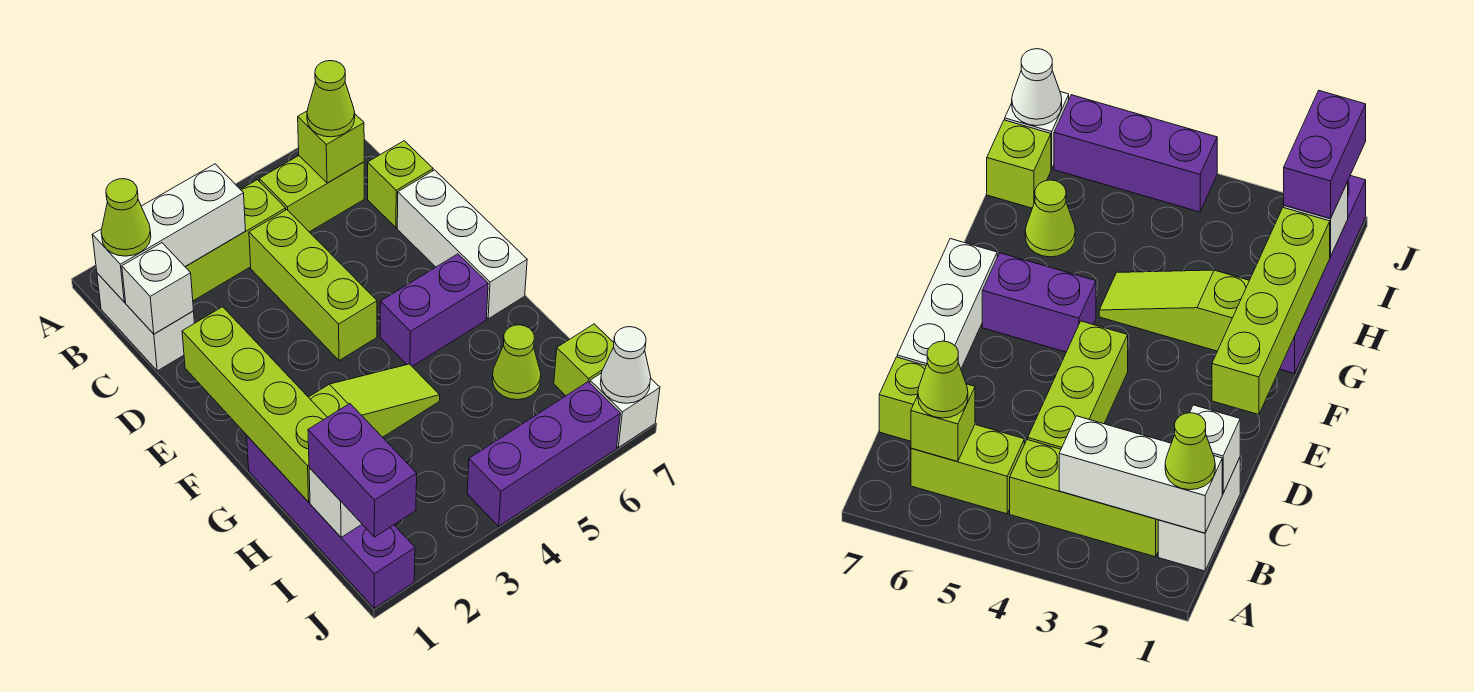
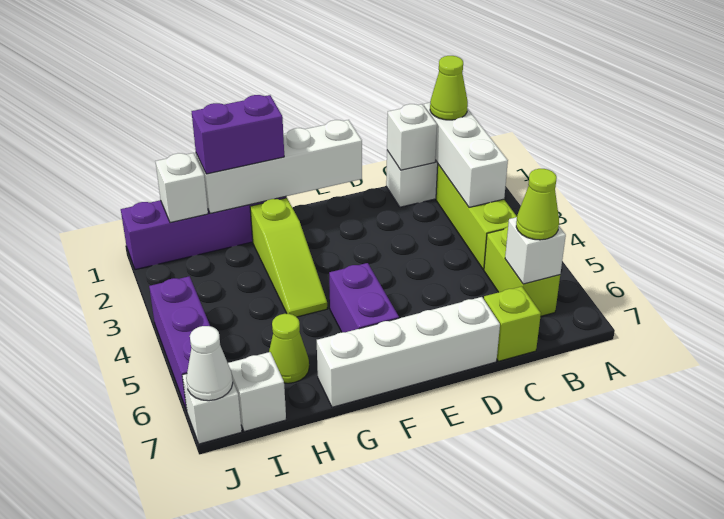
lime brick B6 level 2 -> white brick B6 level 2
lime brick C4:E4 level 1 -> none
white brick D7:F7 level 1 -> white brick D7:G7 level 1
lime brick E1:H1 level 2 -> white brick E1:H1 level 2
purple brick I1:J1 level 3 -> purple brick G1:H1 level 3
lime brick I7 level 1 -> white brick I7 level 1

